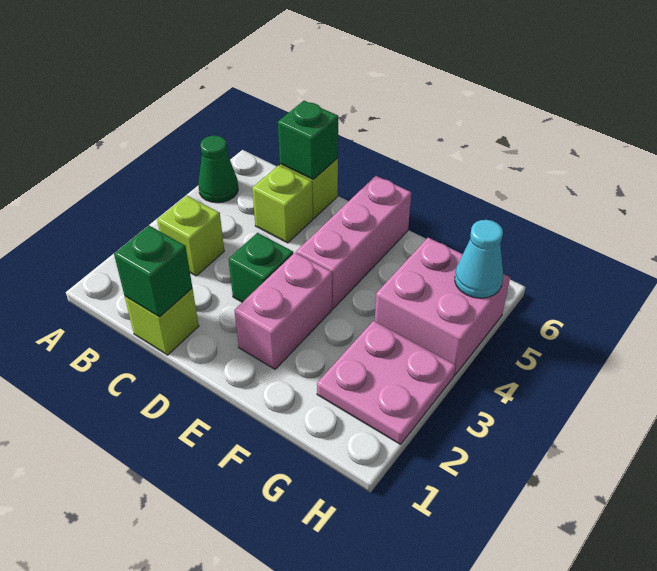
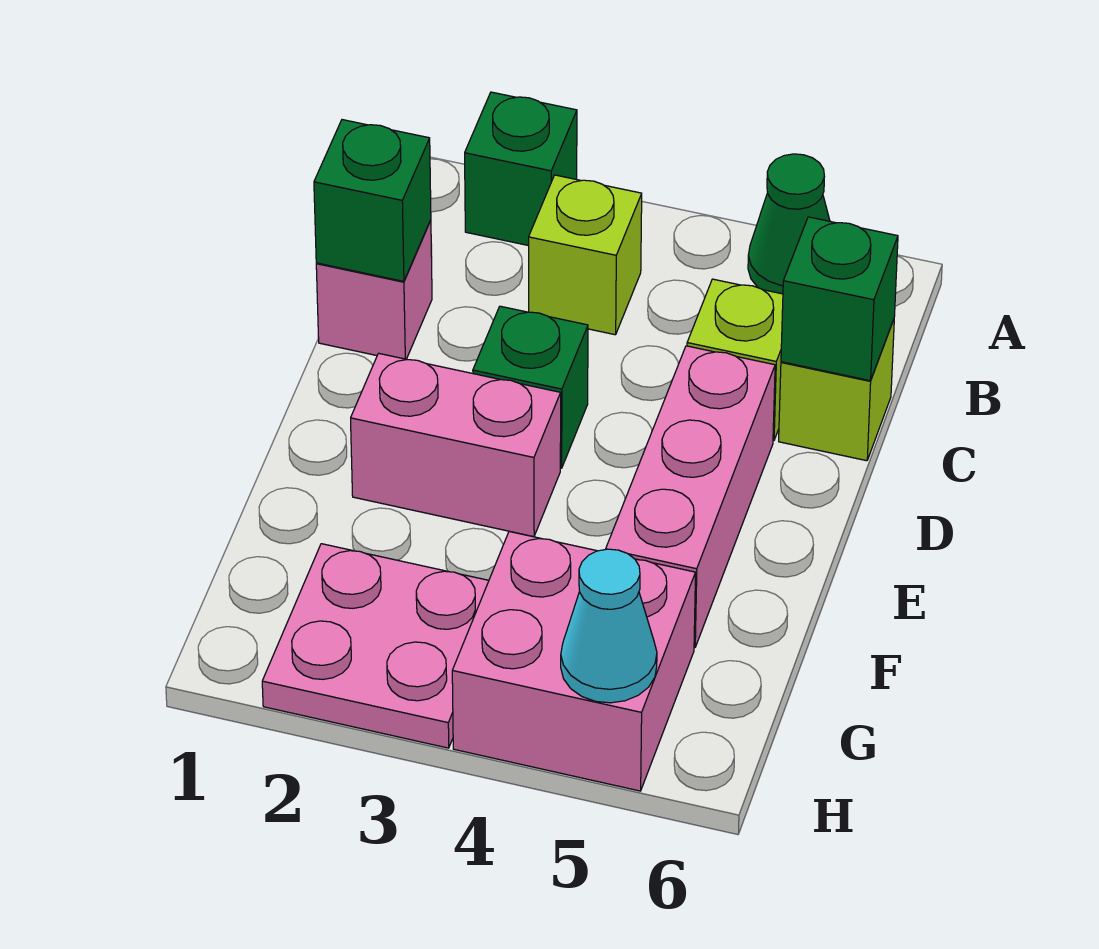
none -> green brick A2 level 1
lime brick C1 level 1 -> pink brick C1 level 1
pink brick E4:E6 level 1 -> pink brick D5:F5 level 1

